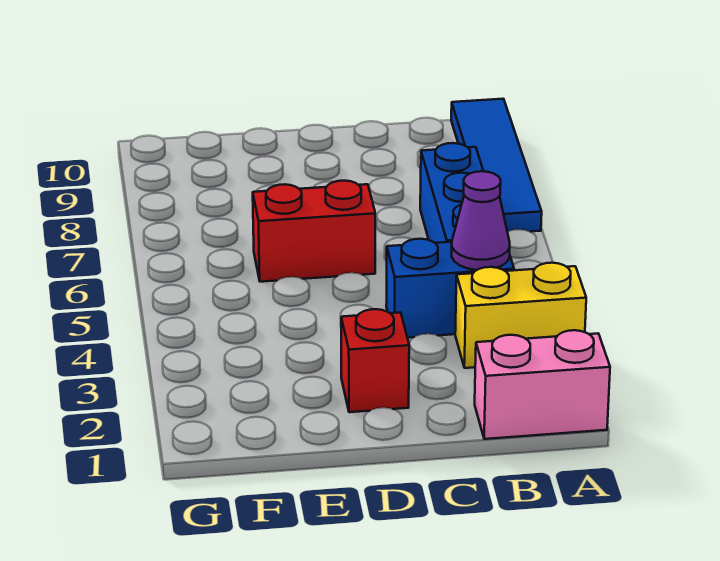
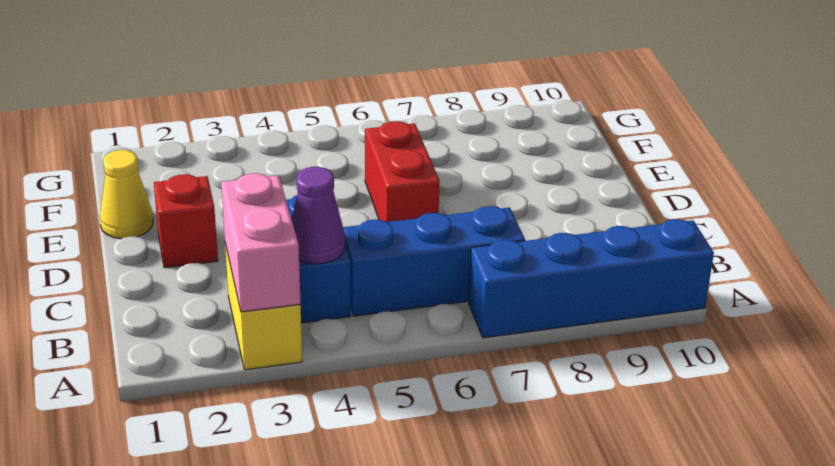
pink brick A1:B1 level 1 -> pink brick A3:B3 level 2
blue tile A7:A10 level 1 -> blue brick A7:A10 level 1
none -> yellow cone E1 level 1

